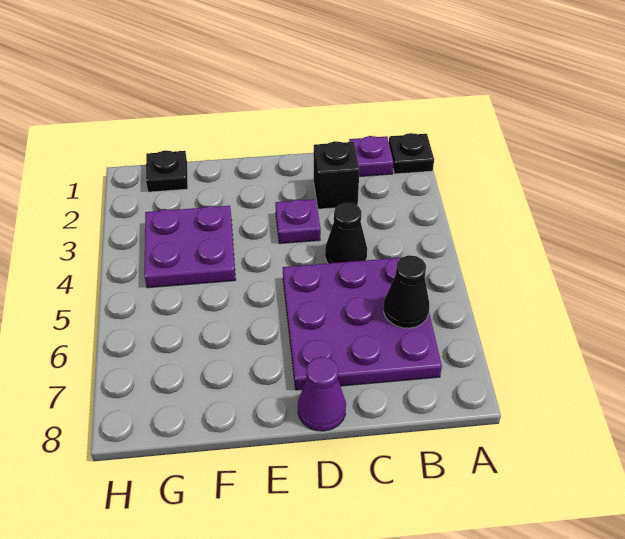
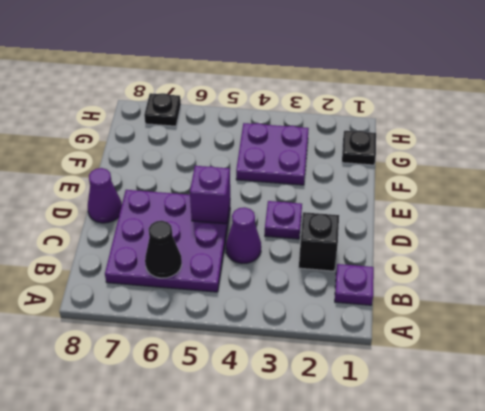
black plate A1 level 1 -> black plate H7 level 1
black cone C4 level 1 -> purple cone C4 level 1
none -> purple brick D5 level 2

